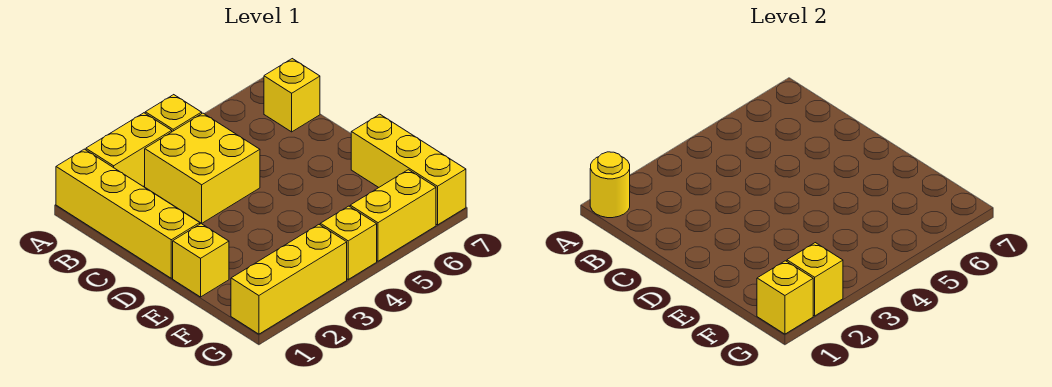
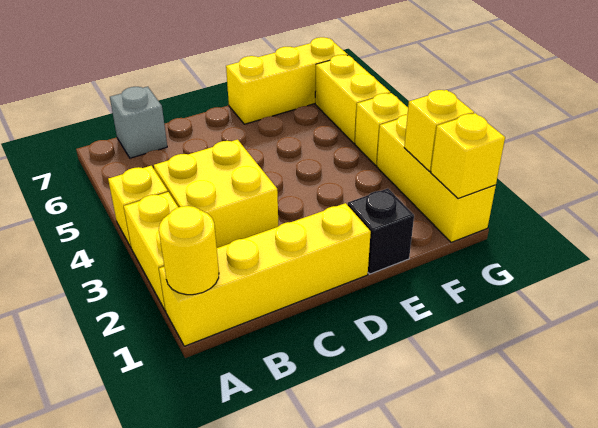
yellow brick B7 level 1 -> grey brick B7 level 1
yellow brick E1 level 1 -> black brick E1 level 1

